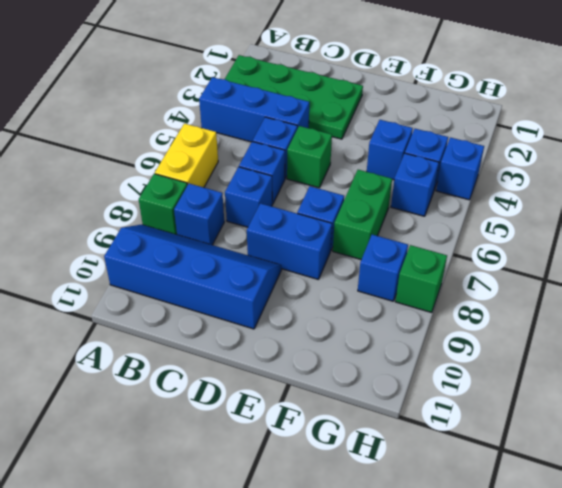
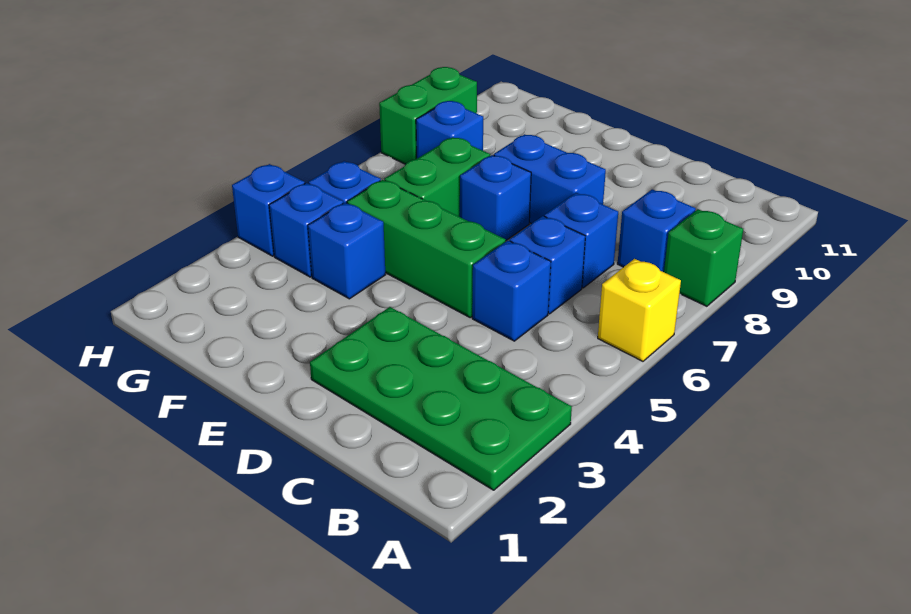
blue brick A4:C4 level 1 -> none
yellow brick A6:A7 level 1 -> yellow brick A6 level 1
blue slope A9:D10 level 1 top 10 -> none
green brick D5 level 1 -> green brick D5:F5 level 1
green brick H8 level 1 -> green brick H8:H9 level 1

